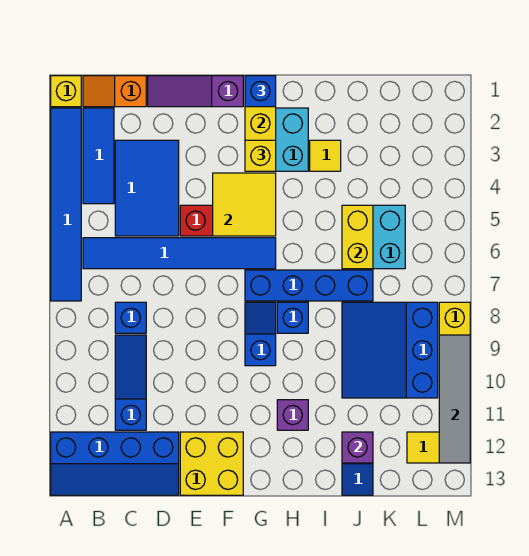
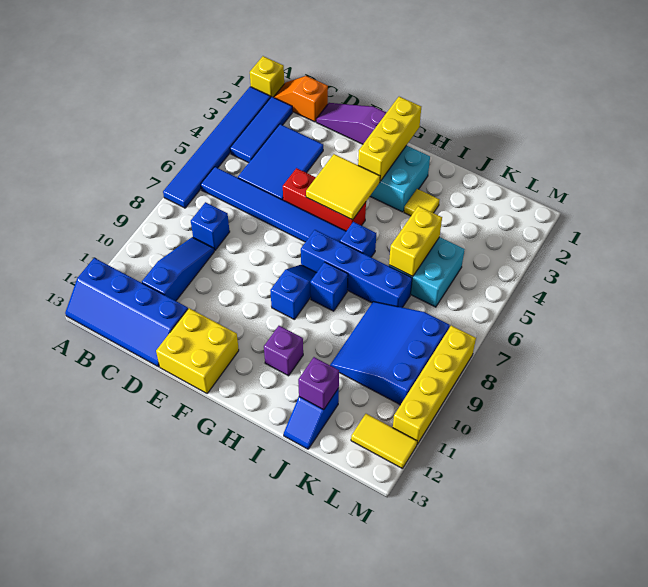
blue brick G1 level 3 -> blue brick H6 level 1
yellow brick G3 level 3 -> none
grey tile M9:M12 level 2 -> none

